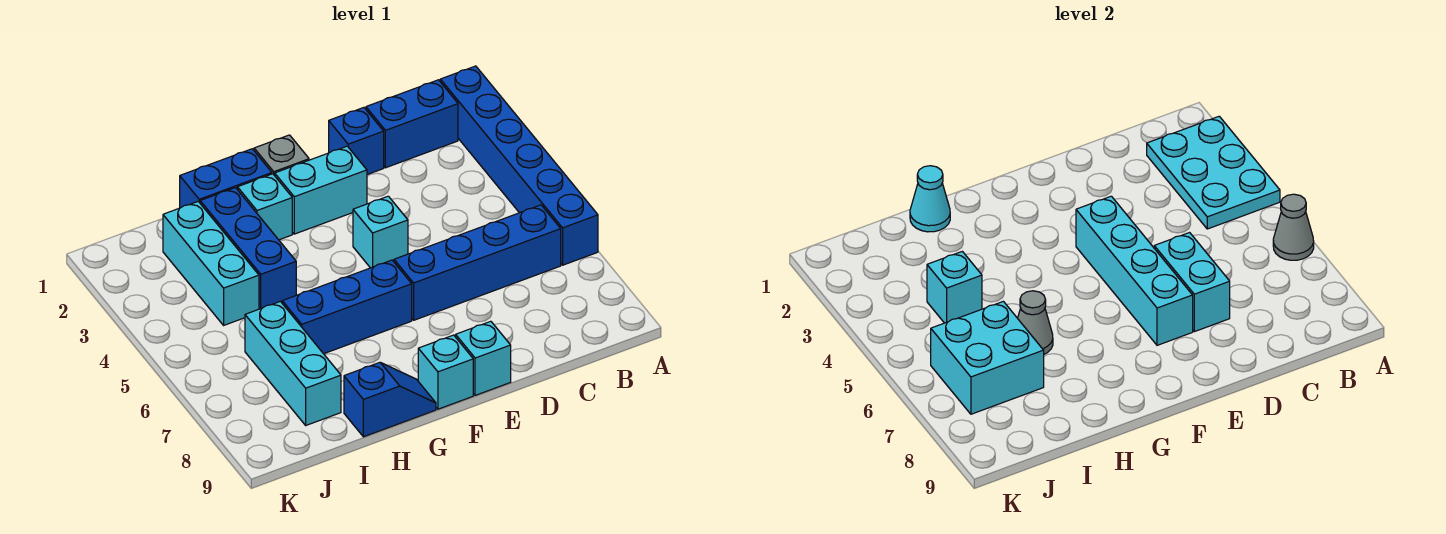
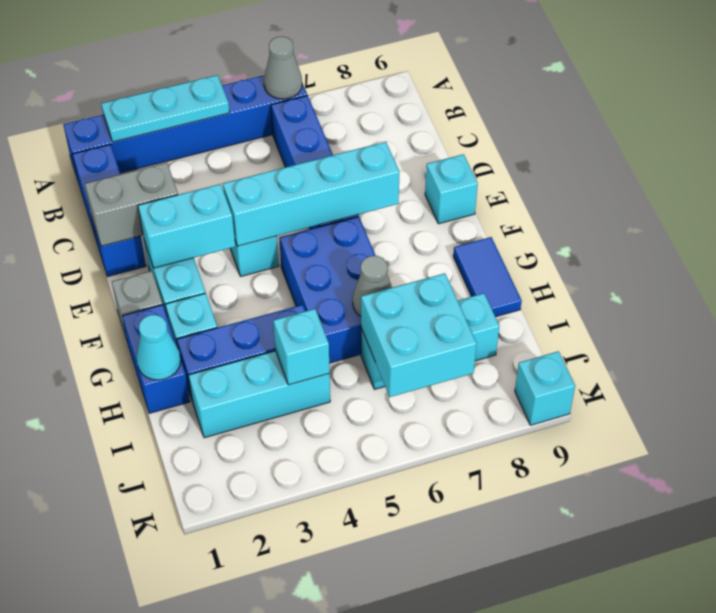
cyan plate A2:B4 level 2 -> cyan plate A2:A4 level 2
none -> grey brick D1:D2 level 2
cyan brick D6:D7 level 2 -> cyan brick E2:E3 level 2
blue brick F6:H6 level 1 -> blue brick F5:H6 level 1
cyan brick F9 level 1 -> cyan brick K9 level 1
blue slope G9:H9 level 1 top H -> blue tile G9:H9 level 1

